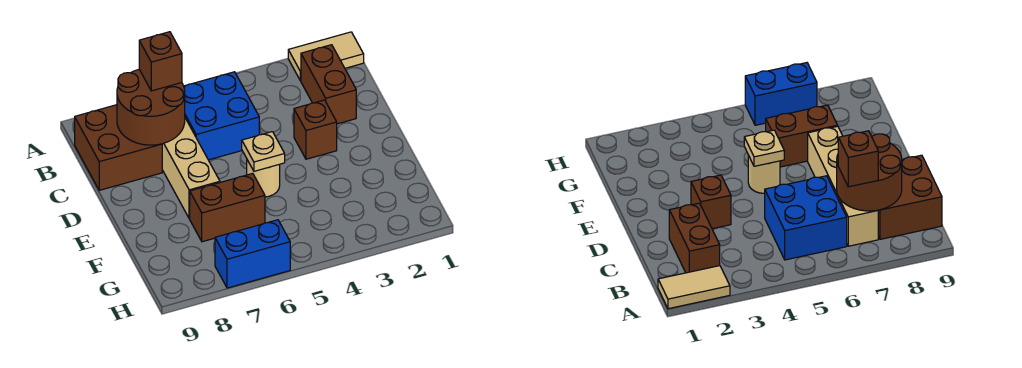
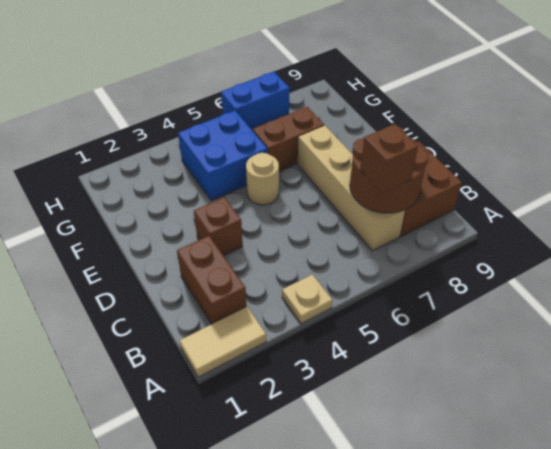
blue brick B5:C6 level 1 -> blue brick F4:G5 level 1
tan plate E5 level 2 -> tan plate A4 level 1

